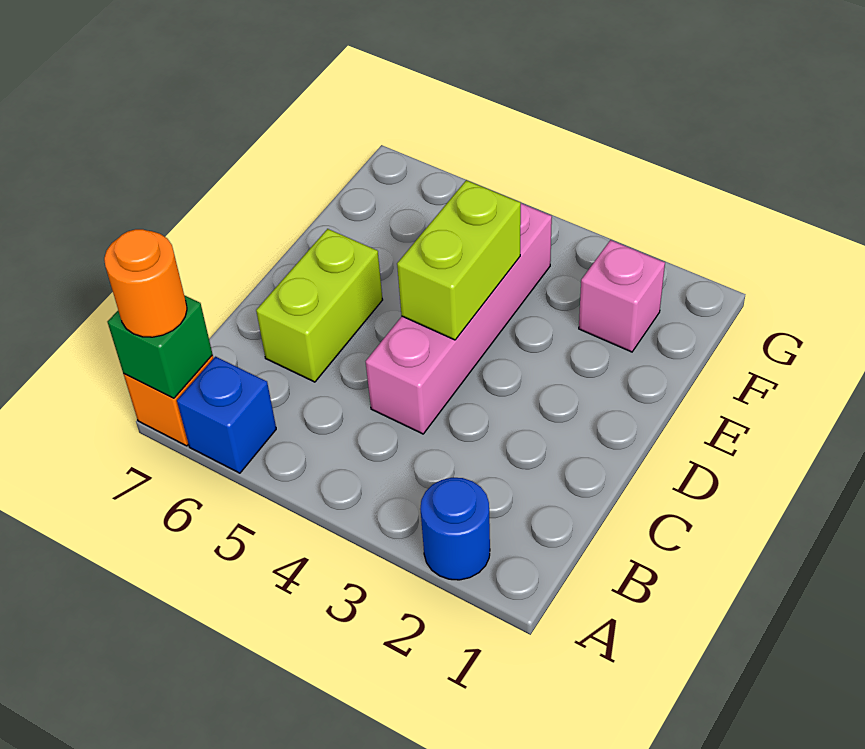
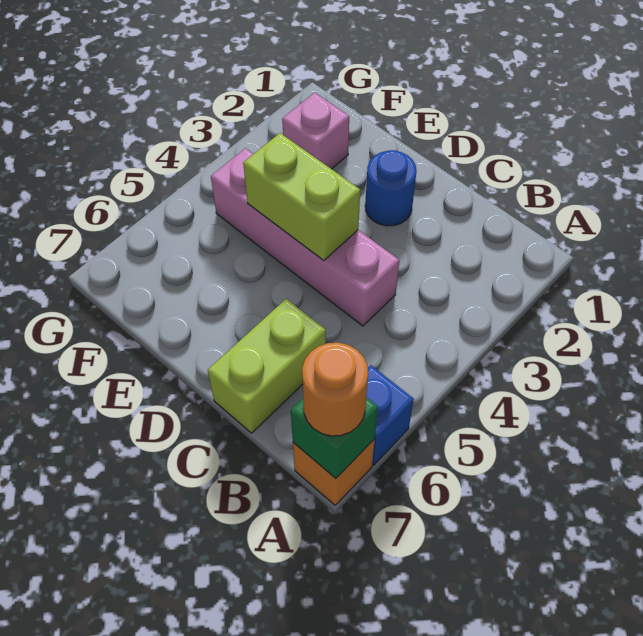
blue round brick A2 level 1 -> blue round brick D2 level 1
lime brick C6:D6 level 1 -> lime brick C6:C7 level 1

